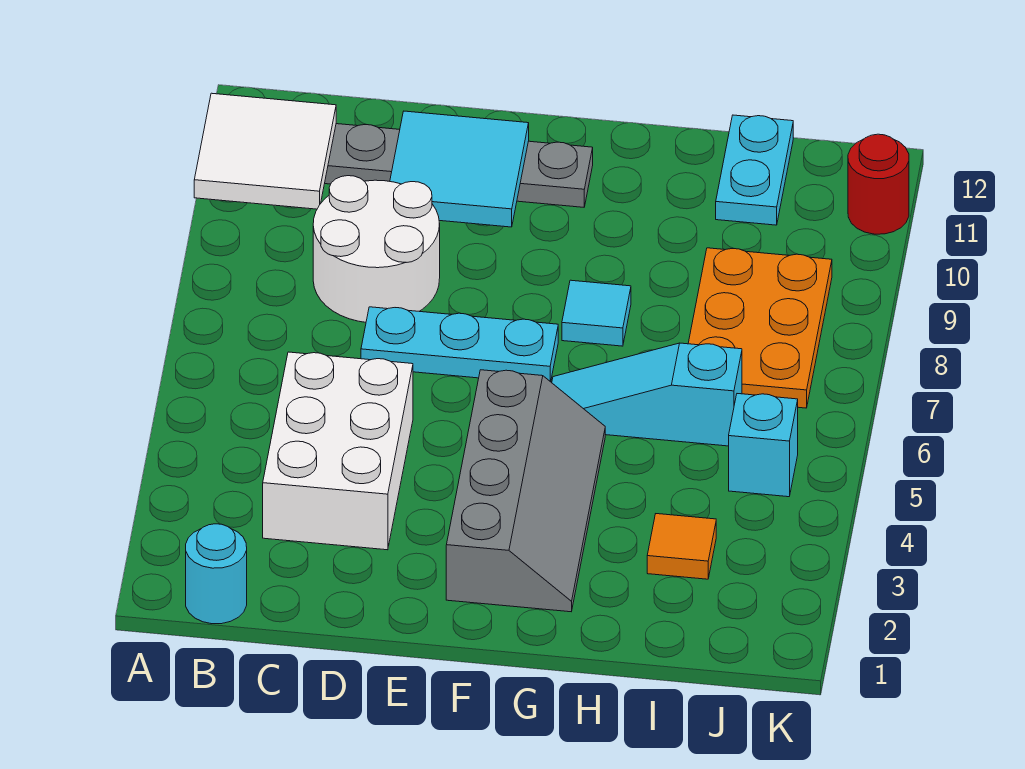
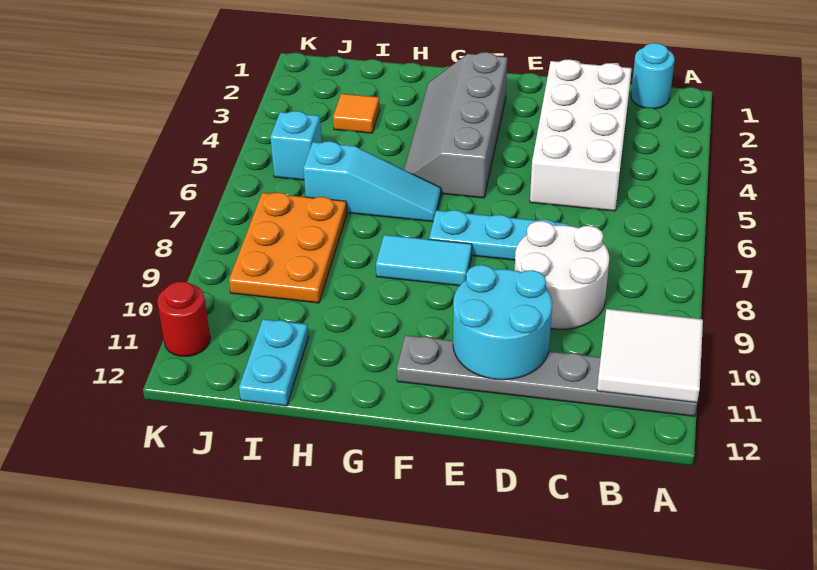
white brick C3:D5 level 1 -> white brick C2:D5 level 1
cyan tile D10:E11 level 2 -> cyan round brick D10:E11 level 2
cyan tile G8 level 1 -> cyan tile F8:G8 level 1

